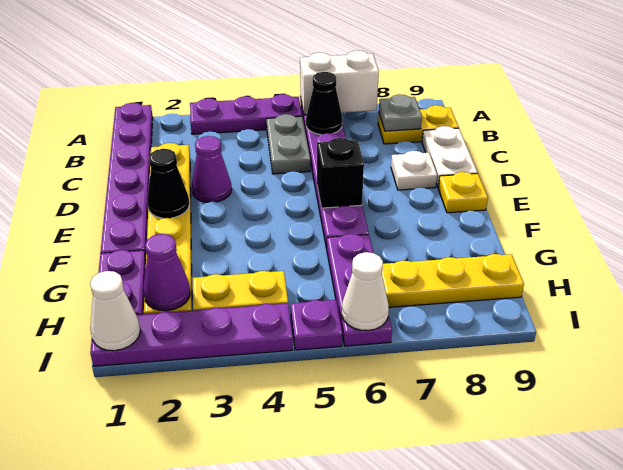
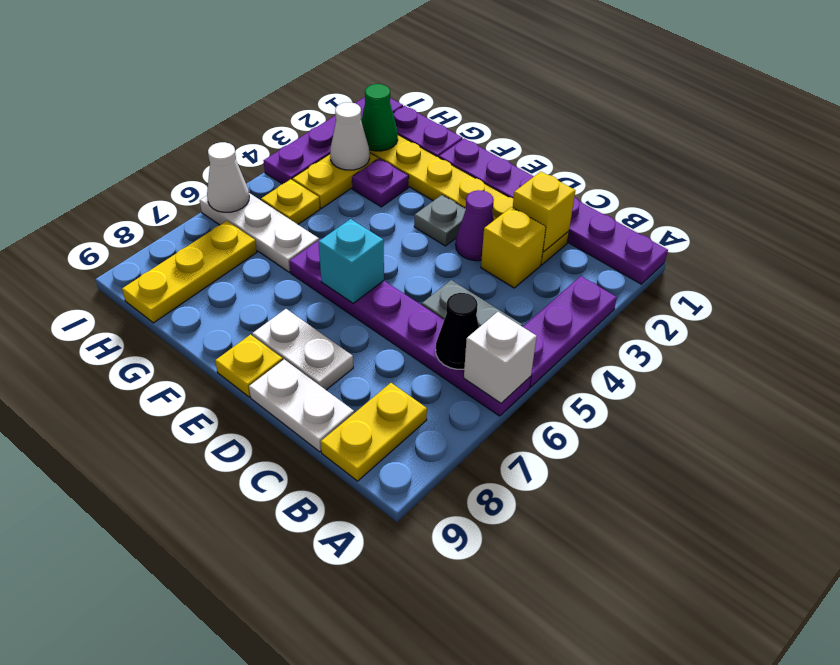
white brick A6:A7 level 2 -> white brick A6 level 2
grey plate B8 level 2 -> grey plate E3 level 1
none -> yellow brick C2 level 2
none -> yellow brick C3 level 1
white plate D8 level 1 -> white plate D8:E8 level 1
black cone E2 level 2 -> none
black brick E6 level 2 -> cyan brick E6 level 2
purple plate G6:I6 level 1 -> white plate G6:I6 level 1
purple cone H2 level 2 -> green cone H2 level 2
none -> yellow plate H5 level 1
white cone I1 level 2 -> white cone H3 level 2
purple plate I5 level 1 -> purple plate G3 level 1

